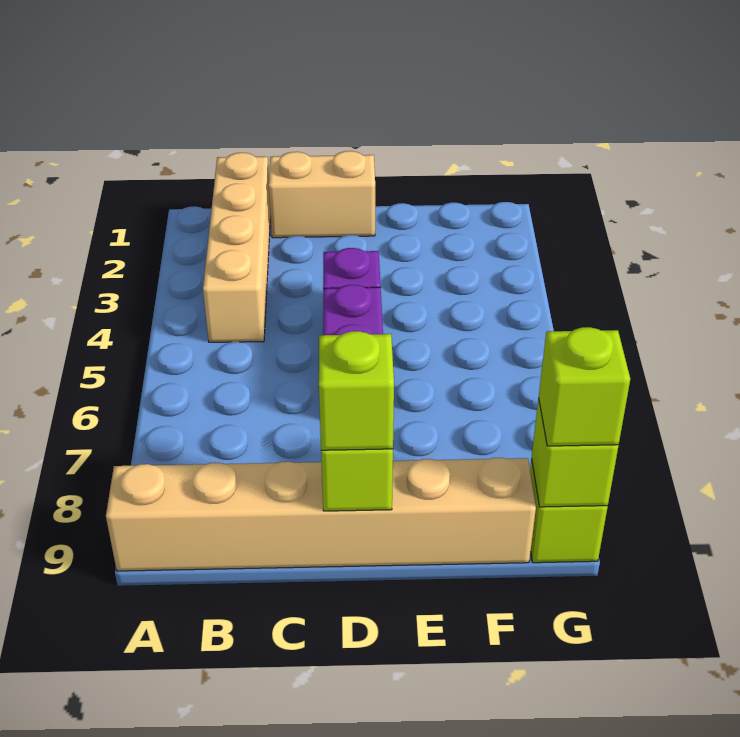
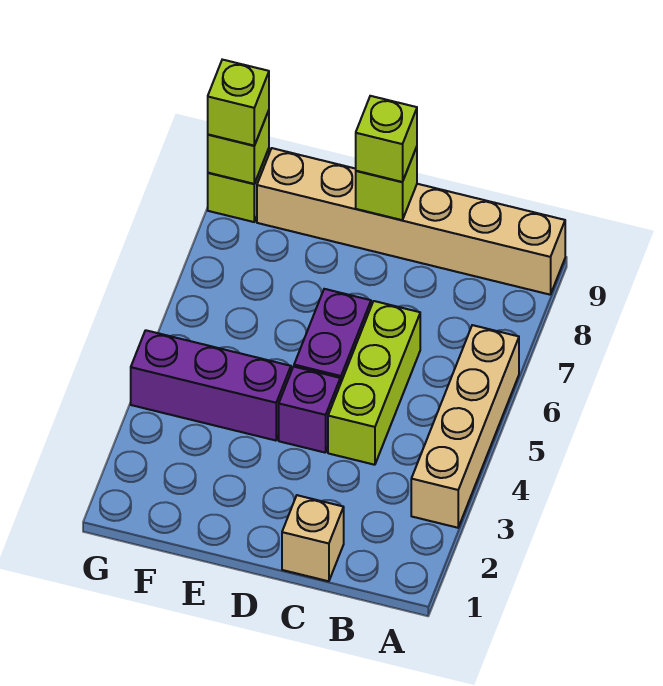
tan brick B1:B4 level 1 -> tan brick A3:A6 level 1
tan brick C1:D1 level 1 -> tan brick C1 level 1
none -> lime brick C4:C6 level 1
none -> purple brick E4:G4 level 1

